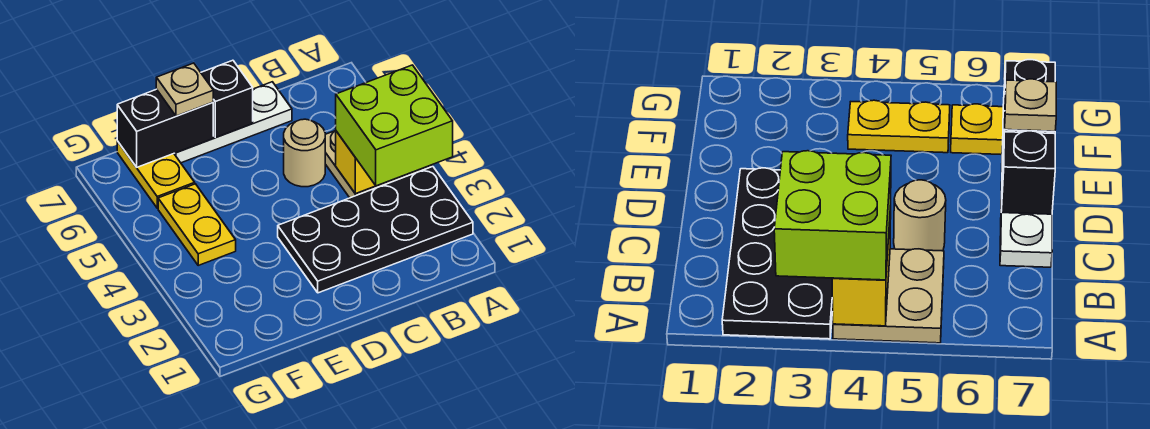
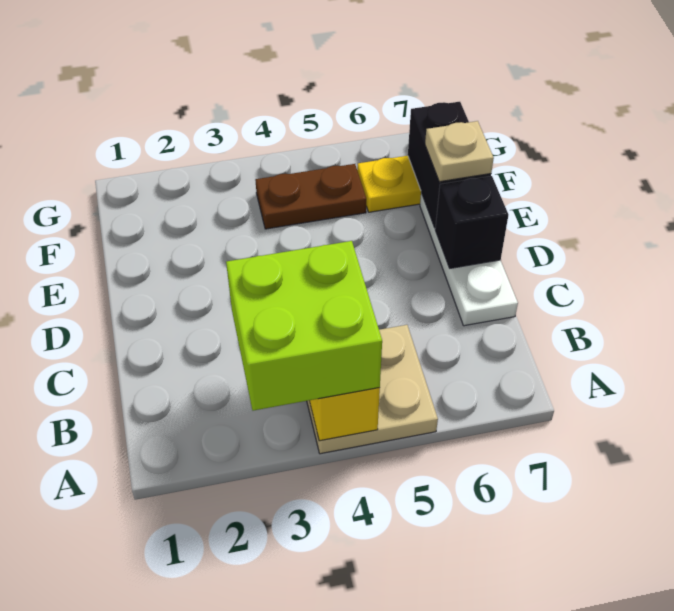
black plate A2:D3 level 1 -> none
tan round brick C5 level 1 -> none
yellow plate F4:F5 level 1 -> brown plate F4:F5 level 1

